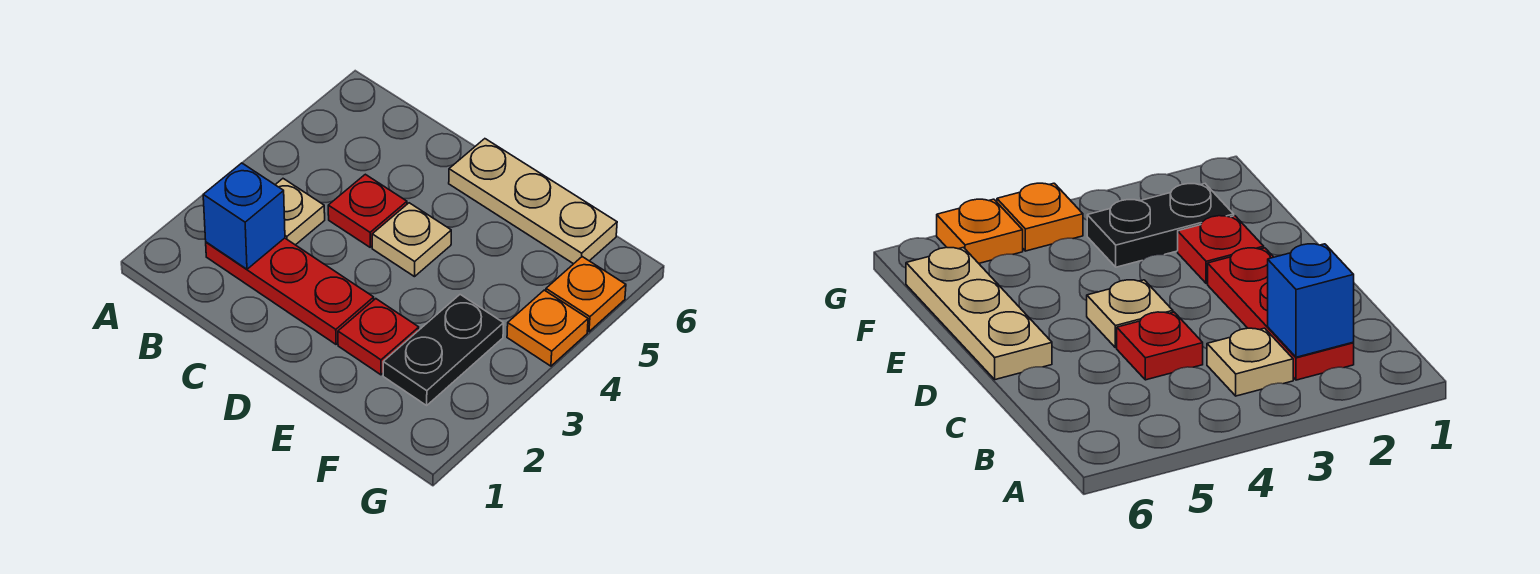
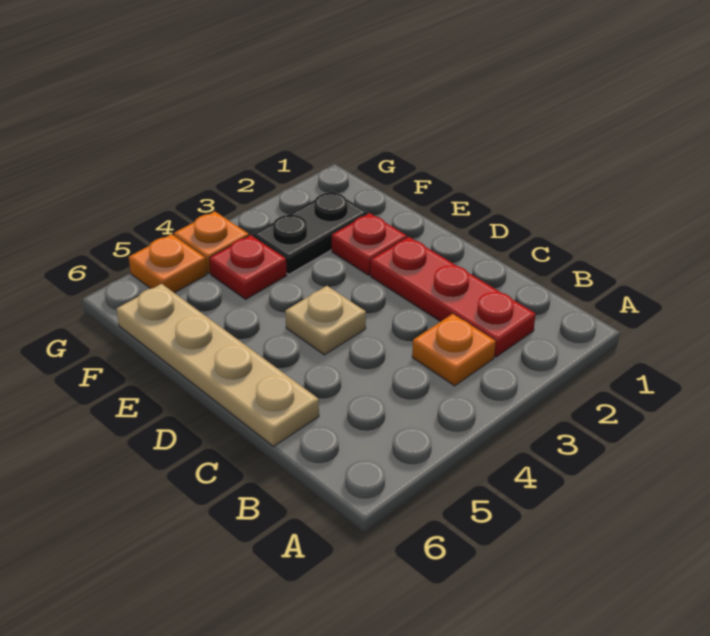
blue brick B2 level 2 -> none
tan plate B3 level 1 -> orange plate B3 level 1
red plate C4 level 1 -> red plate F4 level 1
tan plate D6:F6 level 1 -> tan plate C6:F6 level 1

